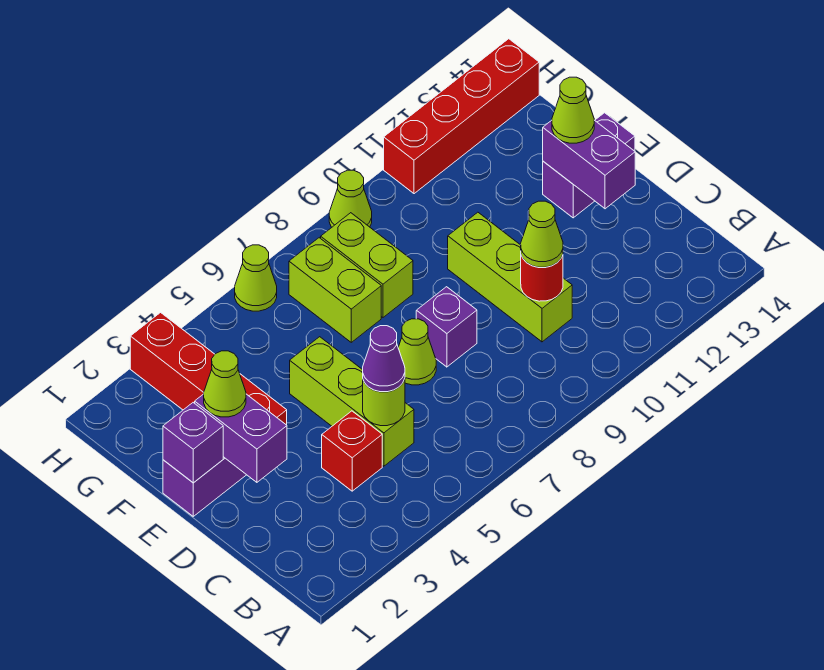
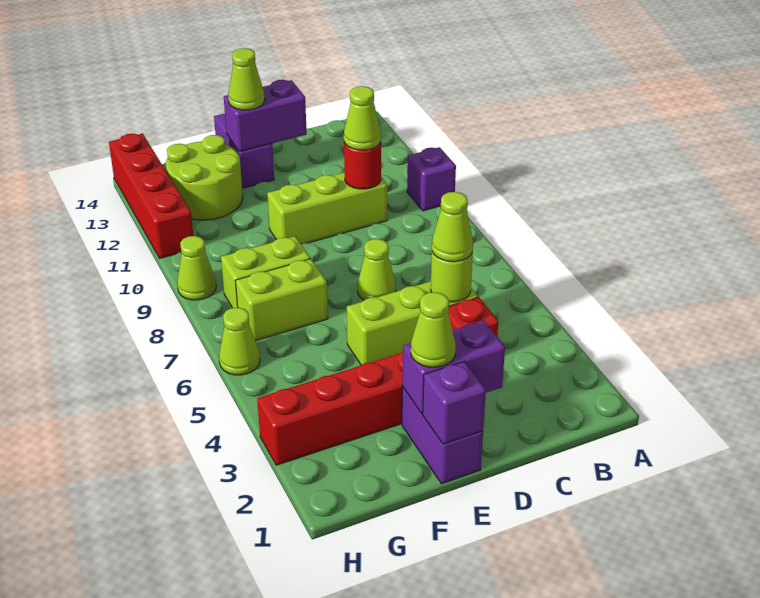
purple cone C5 level 3 -> lime cone C5 level 3
purple brick D8 level 1 -> purple brick A10 level 1
none -> lime round brick F12:G13 level 1

